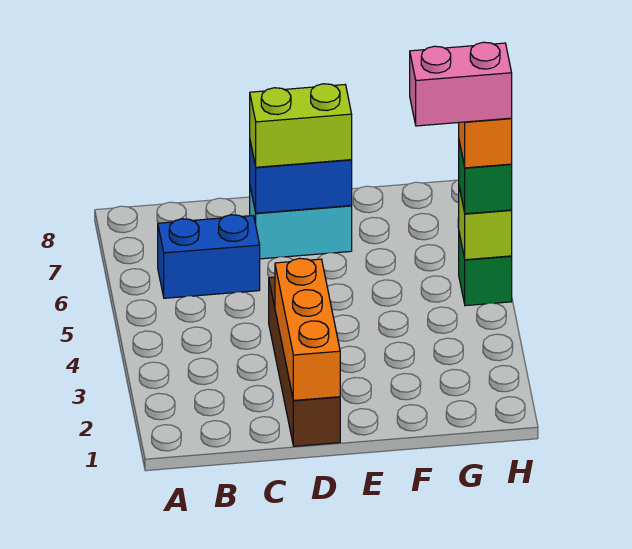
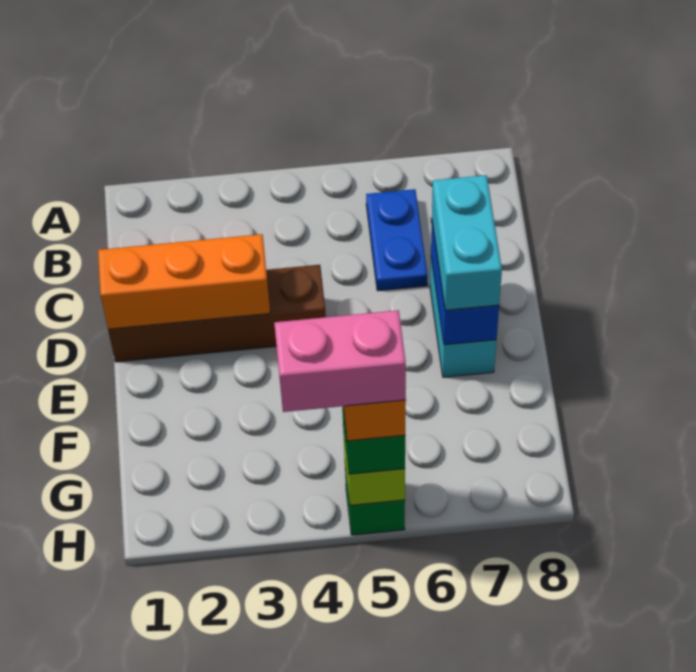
blue brick B6:C6 level 1 -> blue plate B6:C6 level 1
lime brick D7:E7 level 3 -> cyan brick D7:E7 level 3
pink brick G5:H5 level 5 -> pink brick H4:H5 level 5

